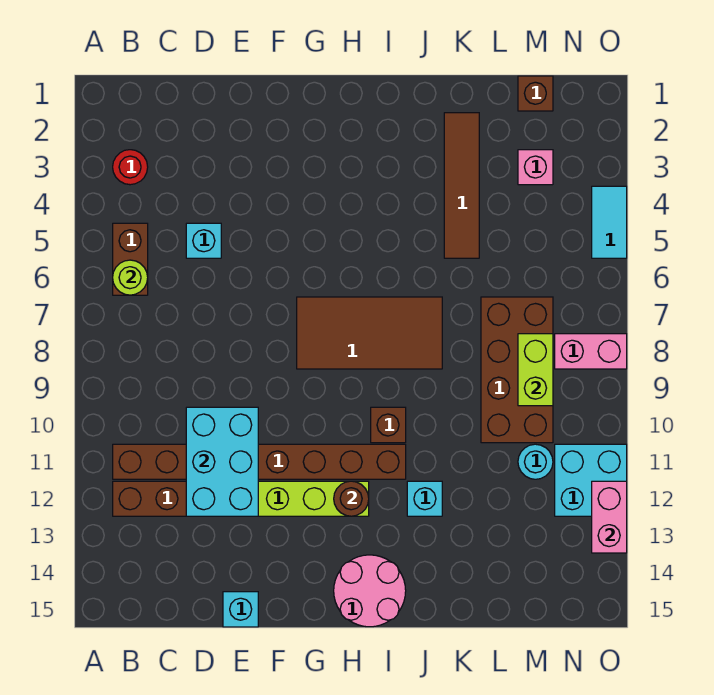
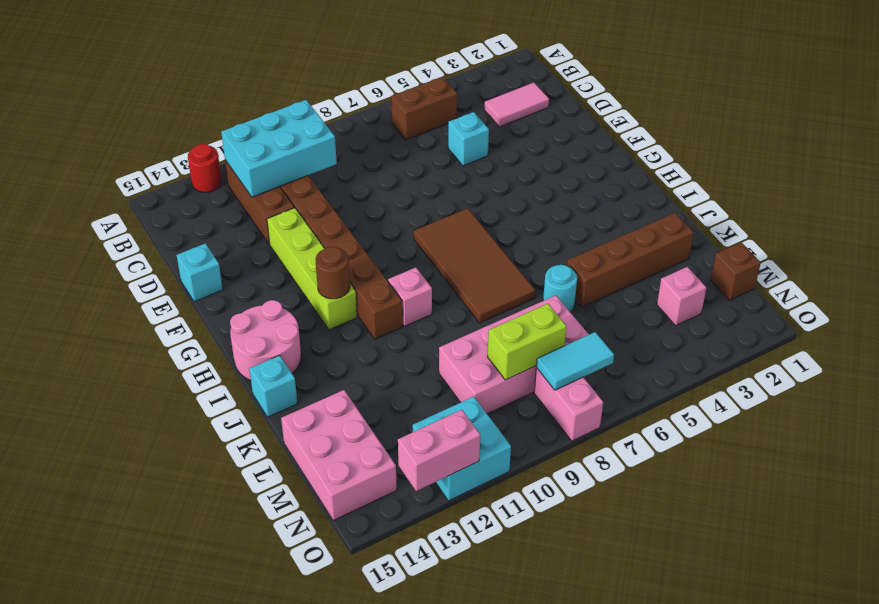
red round brick B3 level 1 -> red round brick A13 level 1
lime round brick B6 level 2 -> none
none -> pink tile C2:C3 level 1
cyan brick D10:E12 level 2 -> cyan brick B10:C12 level 2
brown brick I10 level 1 -> pink brick I10 level 1
cyan brick J12 level 1 -> cyan brick J15 level 1
brown tile K2:K5 level 1 -> brown brick K2:K5 level 1
brown brick L7:M10 level 1 -> pink brick L7:M10 level 1
none -> pink brick L14:N15 level 1
cyan round brick M11 level 1 -> cyan round brick K6 level 1
cyan tile O4:O5 level 1 -> cyan tile N7:N8 level 2

